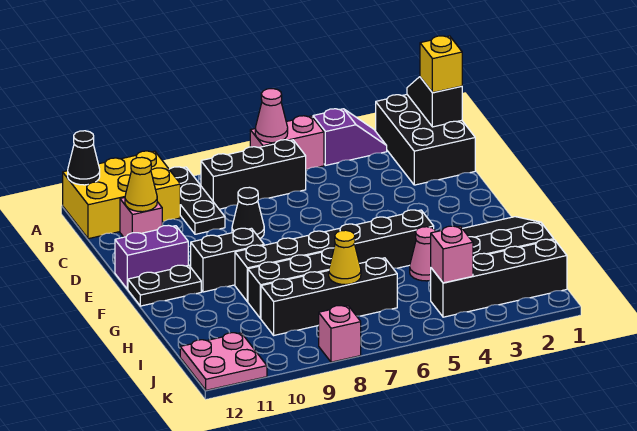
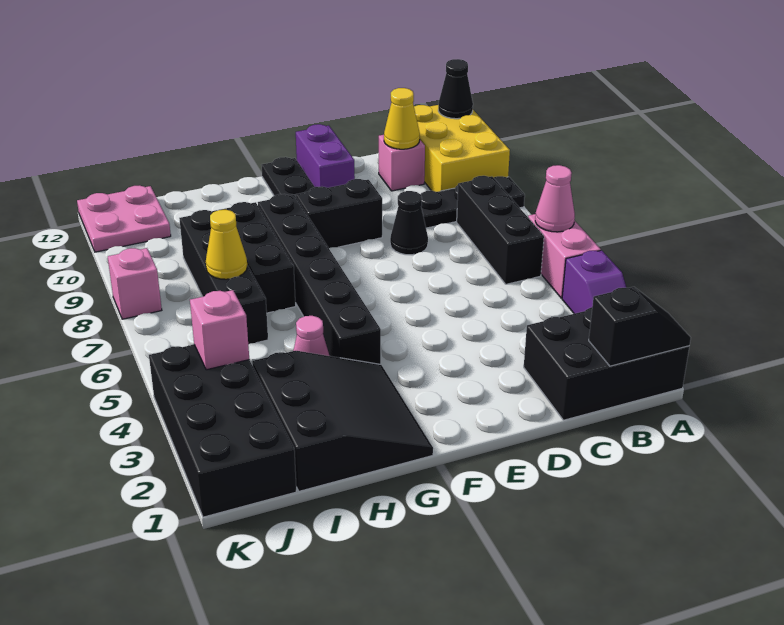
yellow brick B1 level 3 -> none
black brick F9:F10 level 1 -> black brick E9:F9 level 1
black brick J1:J4 level 1 -> black brick J1:K4 level 1

